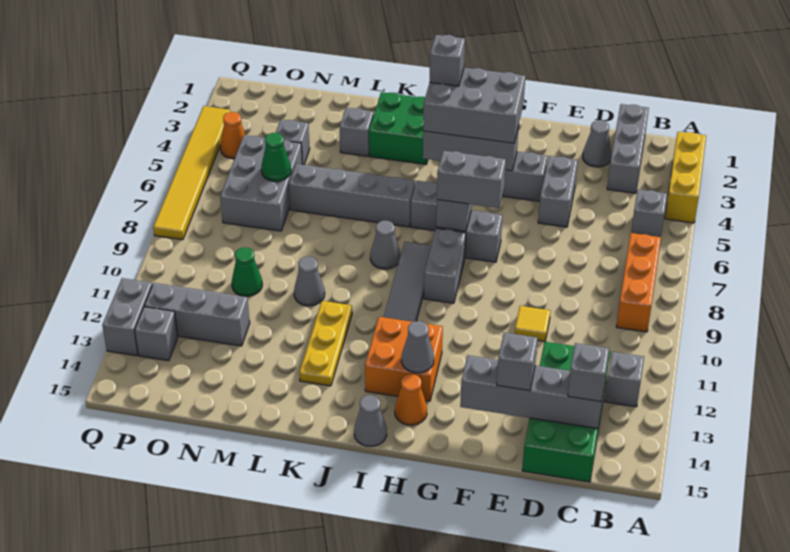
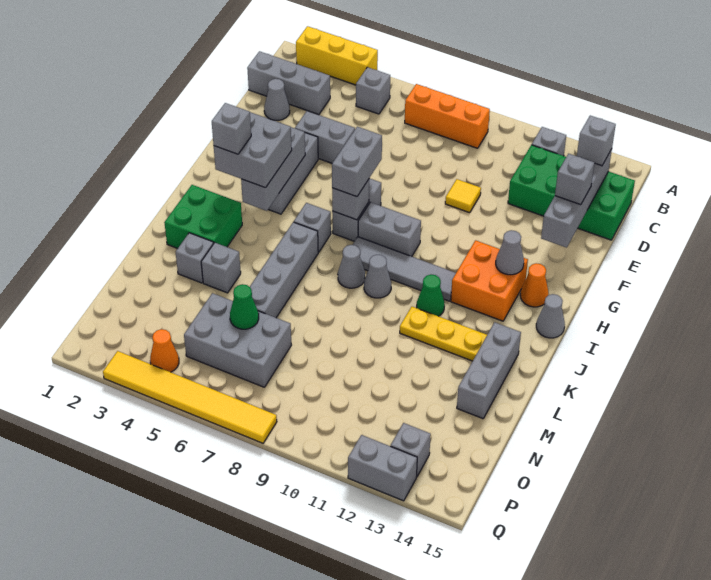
grey brick G3:I4 level 3 -> grey brick H3:I4 level 3
grey cone L10 level 1 -> grey cone J9 level 1
grey brick N4 level 1 -> grey brick L4 level 1
green cone N10 level 1 -> green cone J11 level 1
grey brick N12:P12 level 1 -> grey brick K14:M14 level 1

